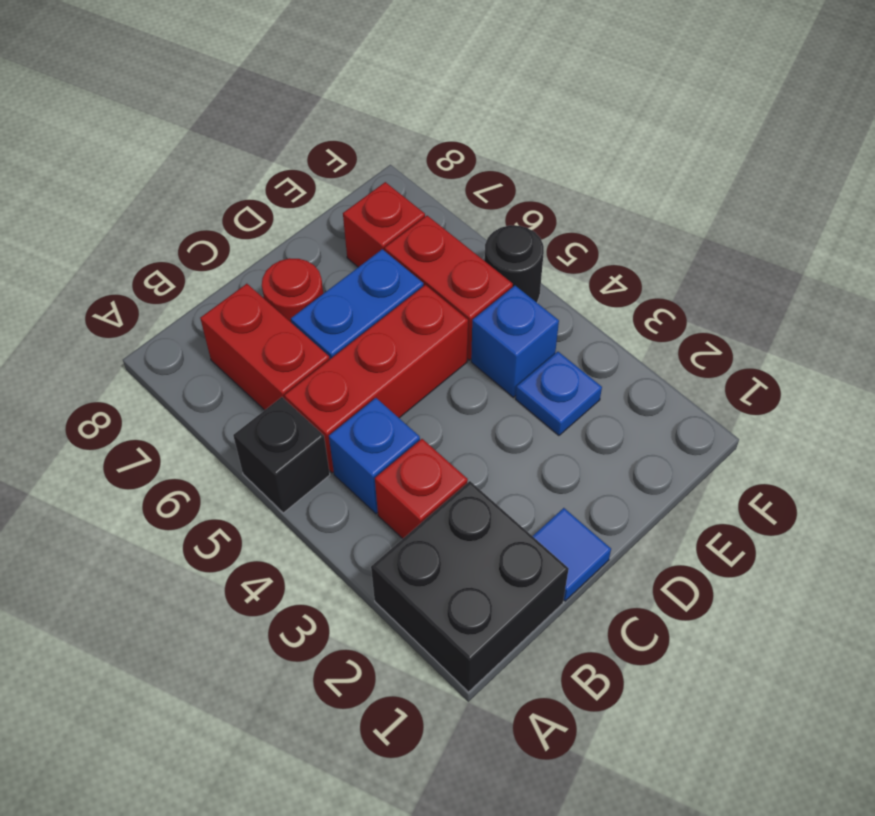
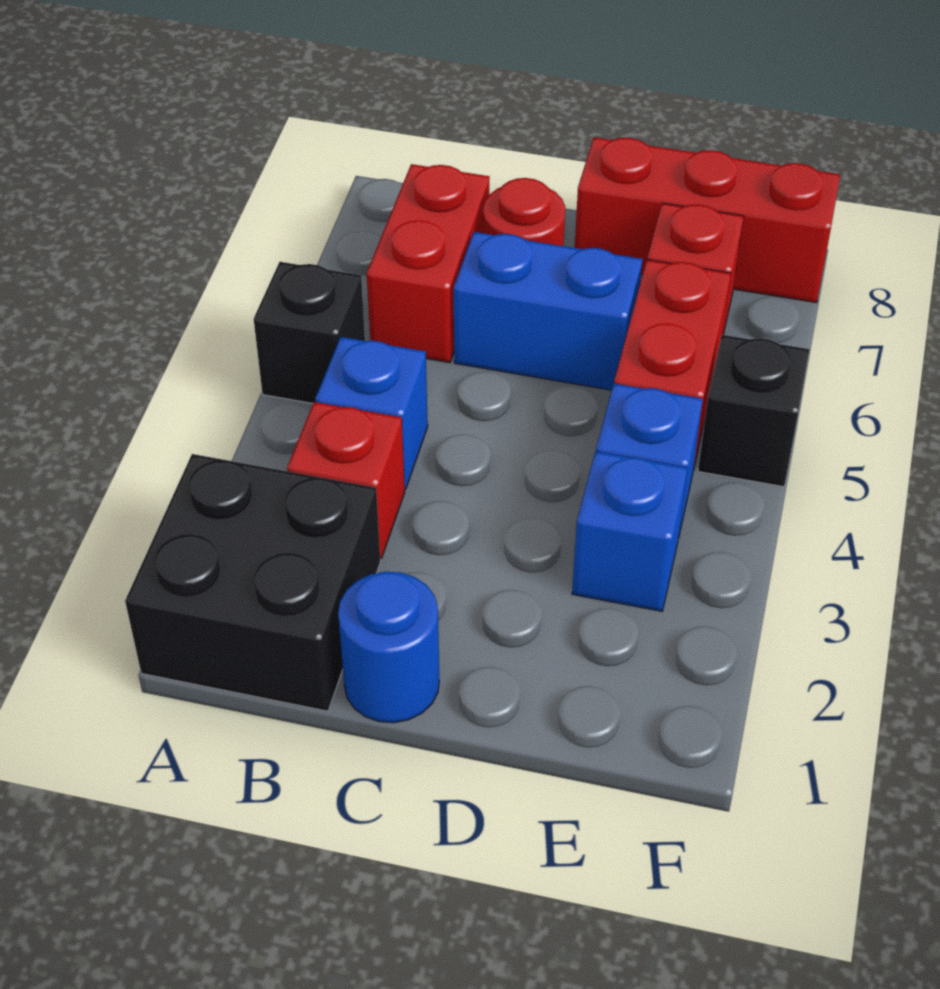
red brick B5:D5 level 1 -> red brick D8:F8 level 1
blue tile C1 level 1 -> blue round brick C1 level 1
blue plate E3 level 1 -> blue brick E3 level 1
black round brick F5 level 1 -> black brick F5 level 1

